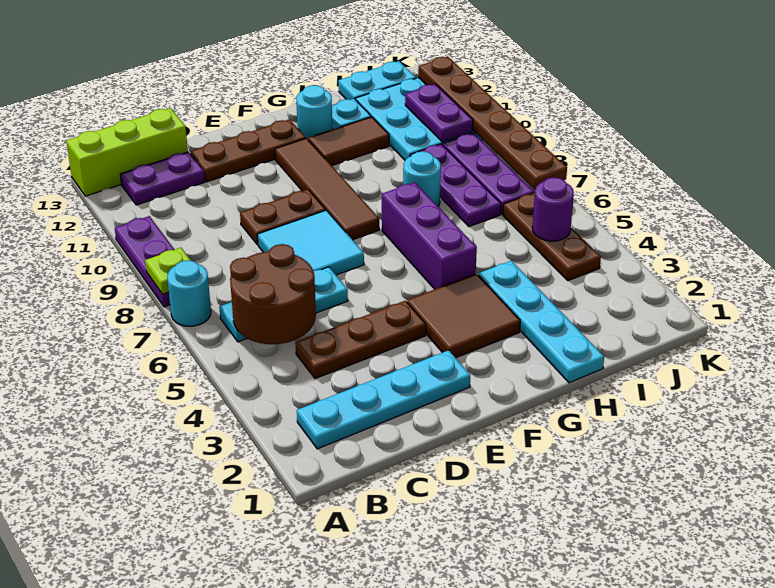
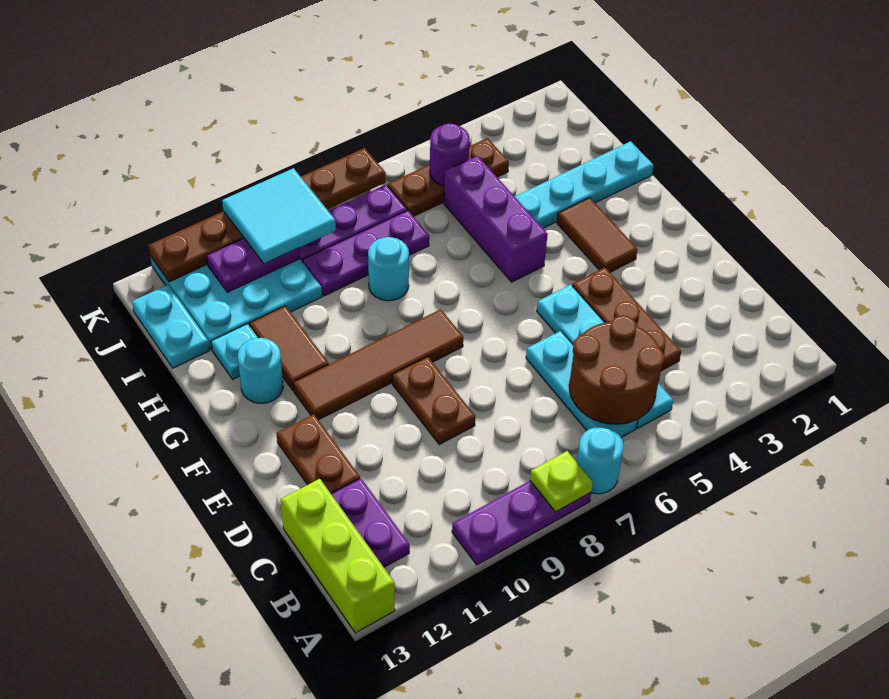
cyan plate B2:E2 level 1 -> cyan plate B5:E5 level 1
cyan tile D7:E8 level 1 -> cyan tile J9:K10 level 3
brown plate D12:F12 level 1 -> brown plate D12:E12 level 1
brown tile F3:G4 level 1 -> brown tile F3:G3 level 1
purple brick G5:G7 level 1 -> purple brick G5:I5 level 1

